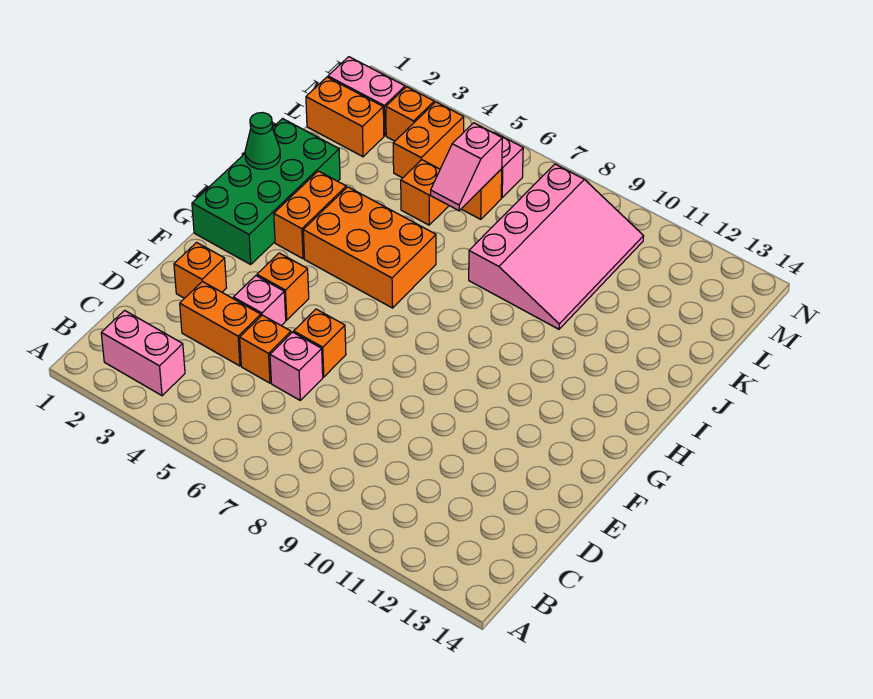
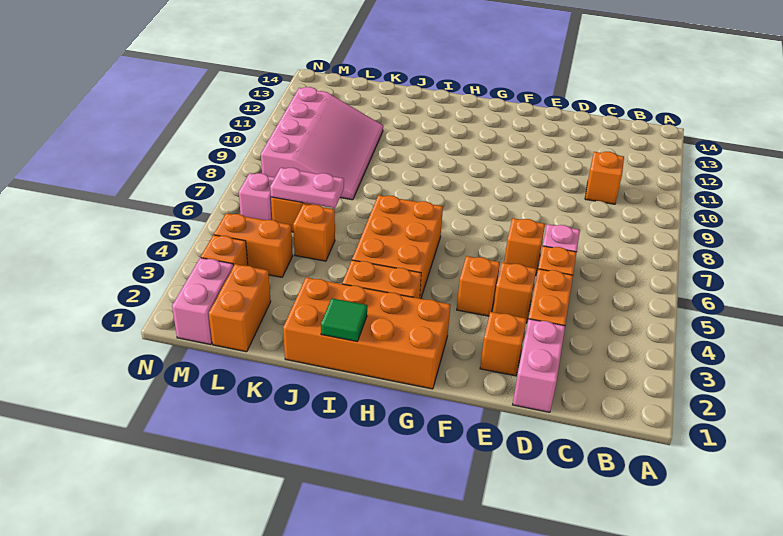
pink brick B2:B3 level 1 -> pink brick D1:D2 level 1
none -> orange brick C10 level 1
pink brick E4 level 1 -> orange brick E4 level 1
green brick G1:J2 level 1 -> orange brick G1:J2 level 1
green cone I1 level 2 -> green tile I1 level 2
pink slope J8:M10 level 1 top 8 -> pink slope K8:M11 level 1 top M
pink slope K6:L6 level 2 top L -> pink plate K6:L6 level 2

